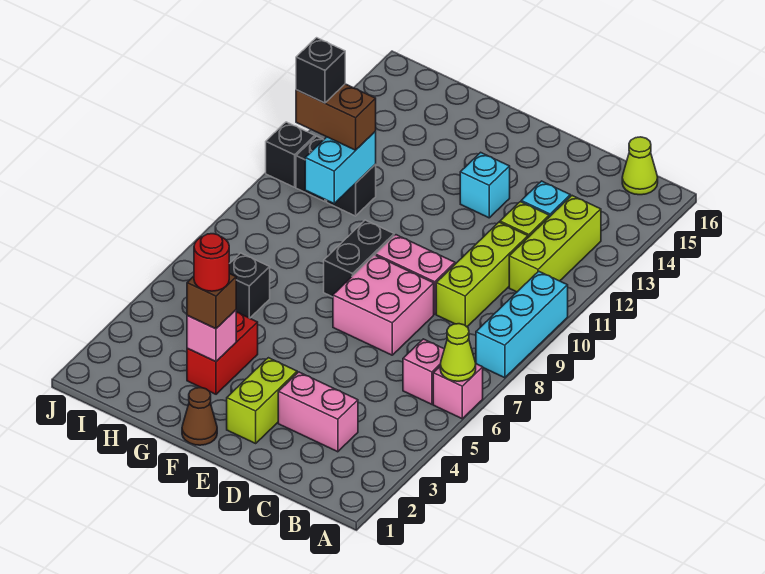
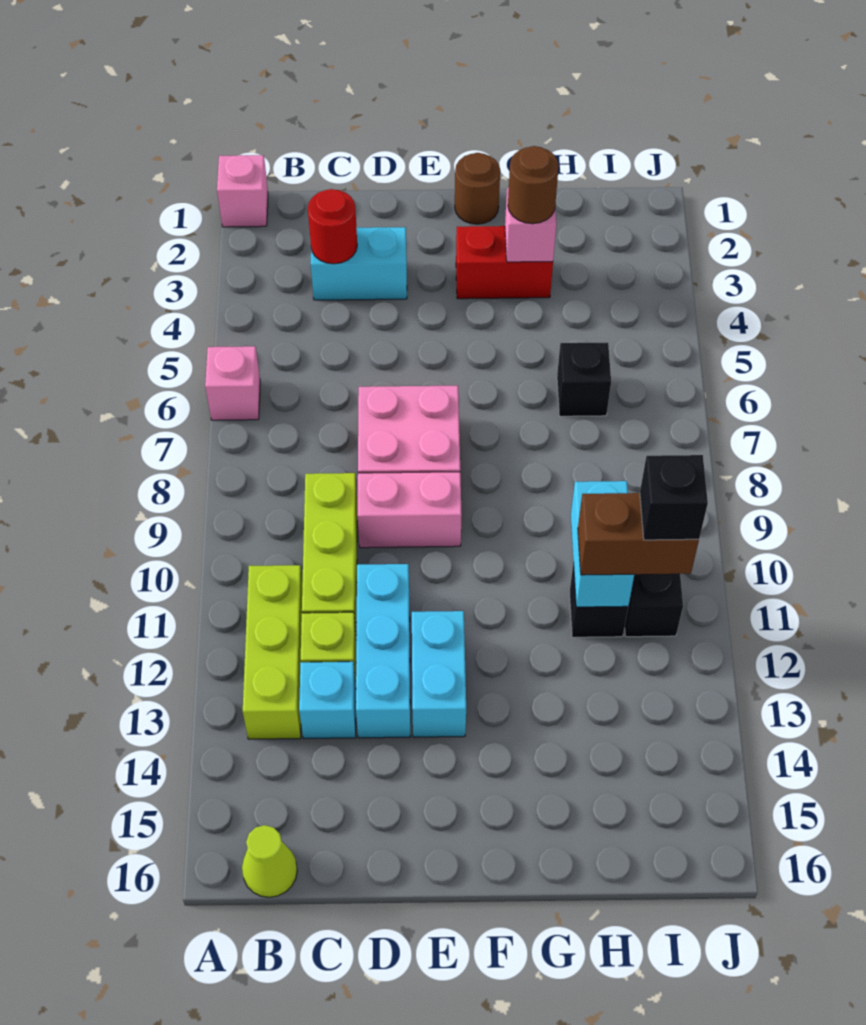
lime cone A6 level 2 -> none
cyan brick A8:A10 level 1 -> cyan brick D11:D13 level 1
pink brick B6 level 1 -> pink brick A1 level 1
pink brick C3:D3 level 1 -> cyan brick C3:D3 level 1
lime brick E2:E3 level 1 -> none
cyan brick E13 level 1 -> cyan brick E12:E13 level 1
brown cone F1 level 1 -> brown round brick F1 level 1
black brick F8:F9 level 1 -> none
red brick G3:G4 level 1 -> red brick F3:G3 level 1
brown brick G3 level 3 -> brown round brick G3 level 3
red round brick G3 level 4 -> red round brick C3 level 2
black brick J11 level 1 -> none

